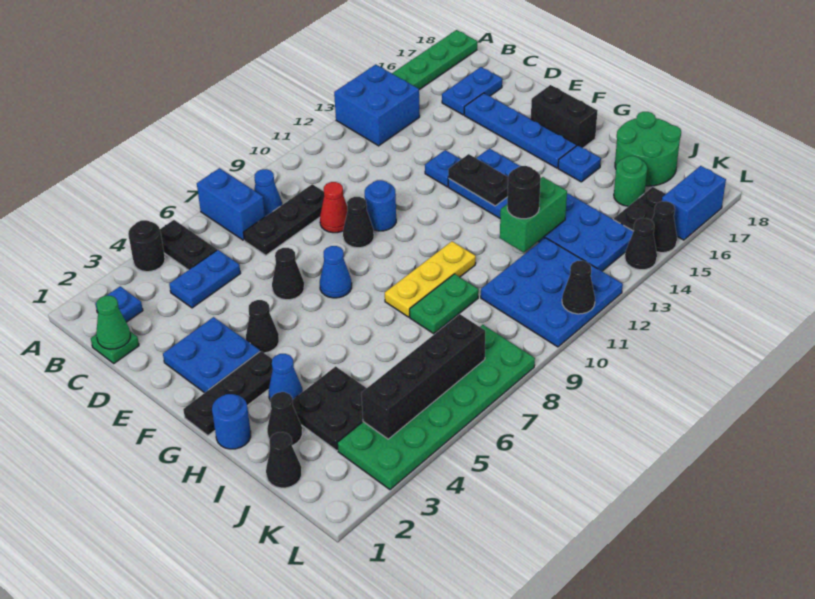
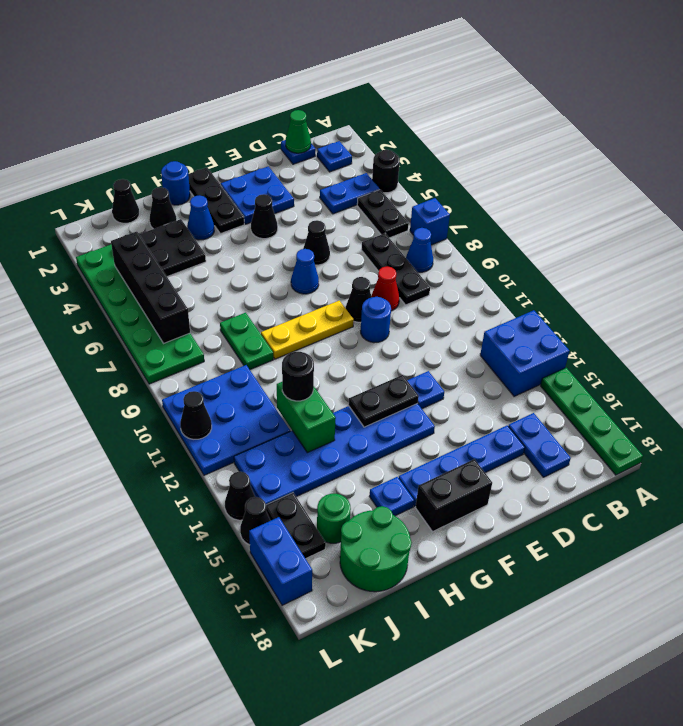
black plate A5:B5 level 1 -> black plate B5:B6 level 1
blue brick A7:B7 level 1 -> blue brick A7 level 1
green plate C1 level 1 -> blue plate C1 level 1
blue plate C4:C5 level 1 -> blue plate B4:C4 level 1
yellow plate H8:H10 level 1 -> yellow plate F9:H9 level 1

